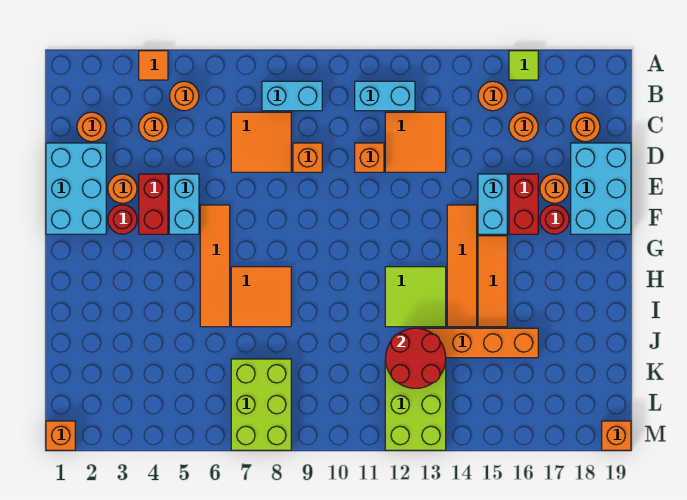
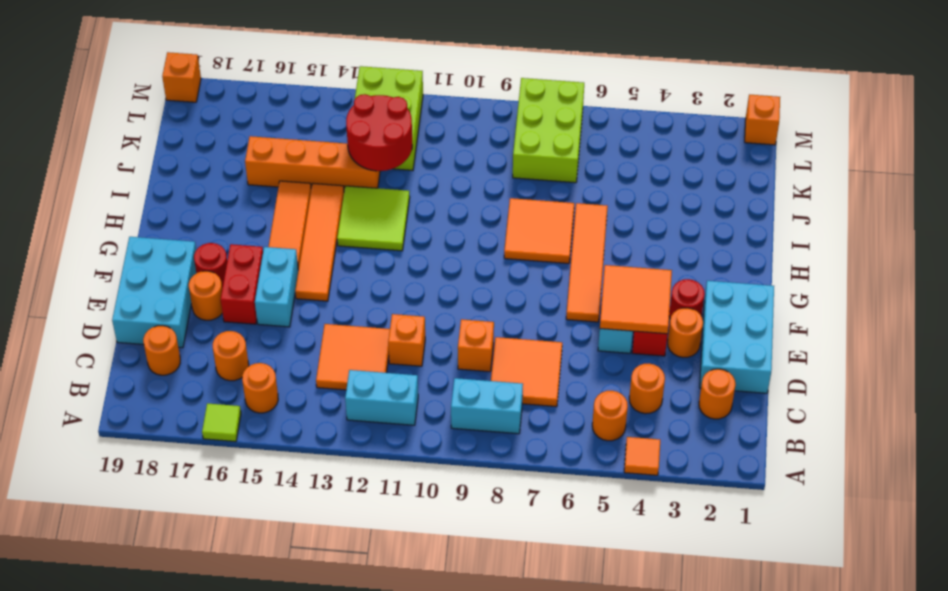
none -> orange tile E4:F5 level 2

